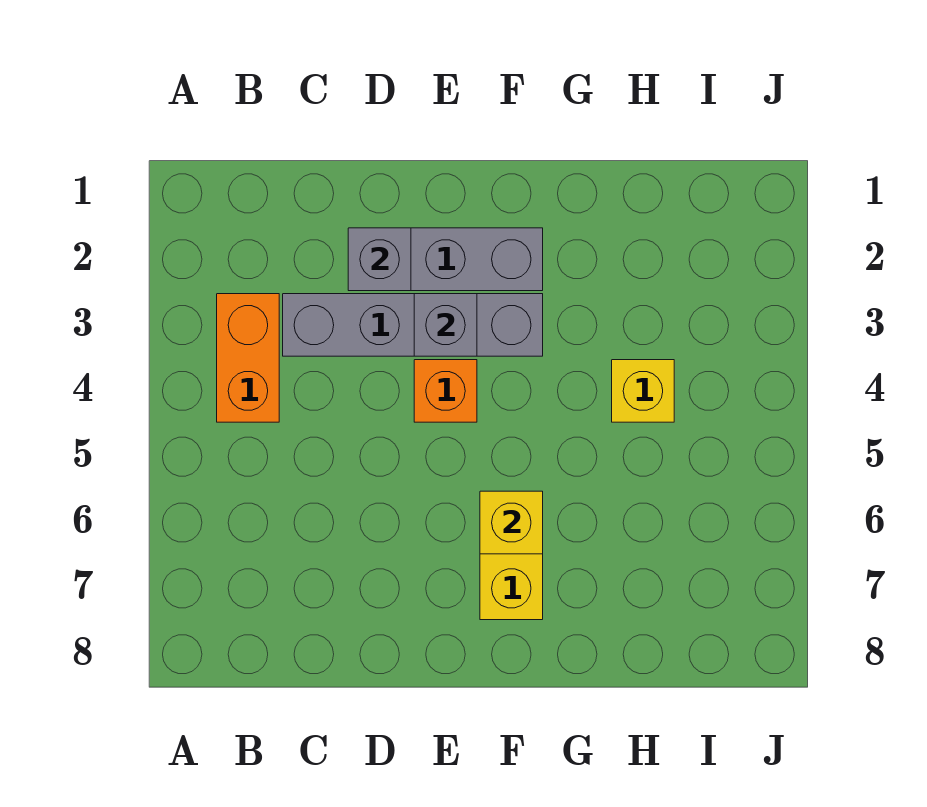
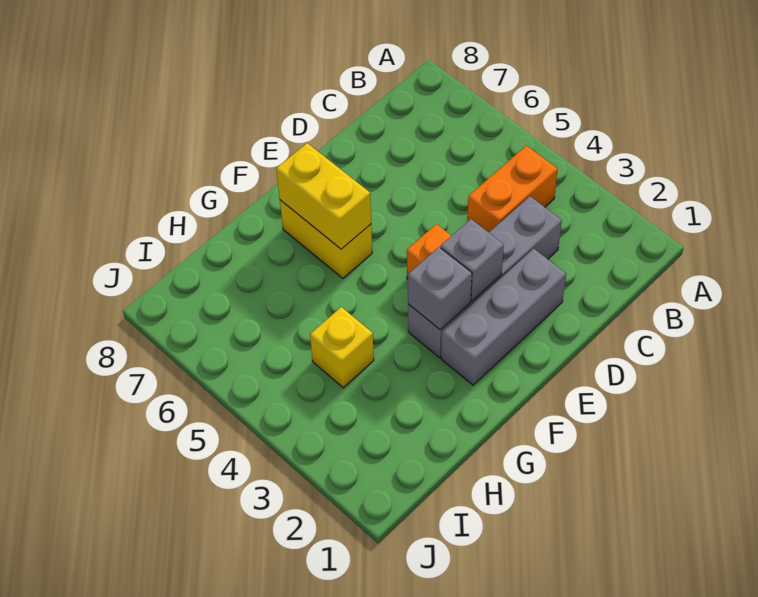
orange brick B3:B4 level 1 -> orange brick B4:C4 level 1
grey brick D2 level 2 -> grey brick F3 level 2
yellow brick F6 level 2 -> yellow brick F6:F7 level 2

